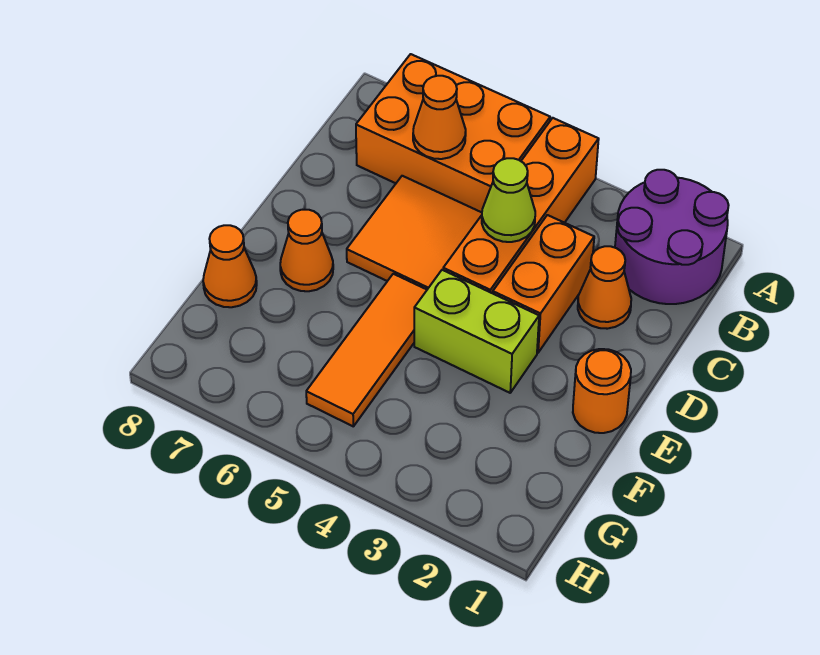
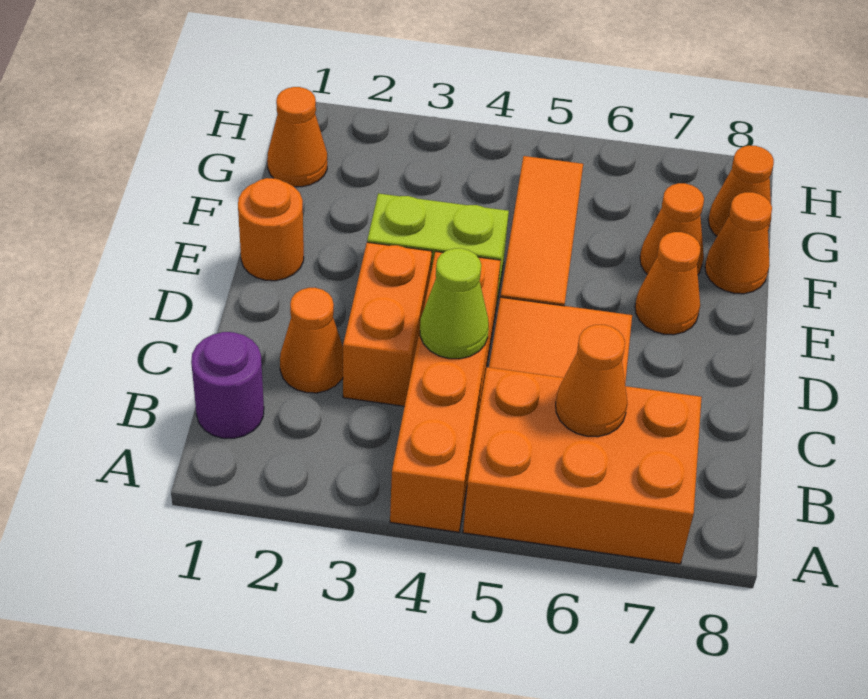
purple round brick A1:B2 level 1 -> purple round brick B1 level 1
none -> orange cone F7 level 1
none -> orange cone G1 level 1
none -> orange cone G8 level 1

